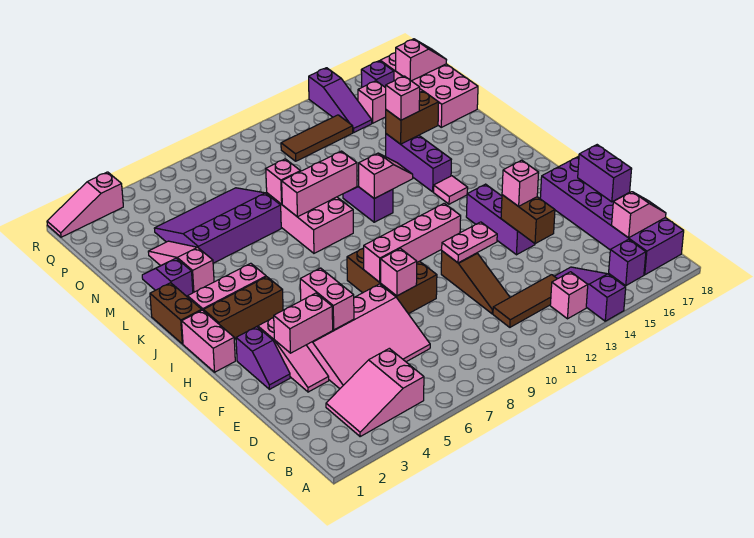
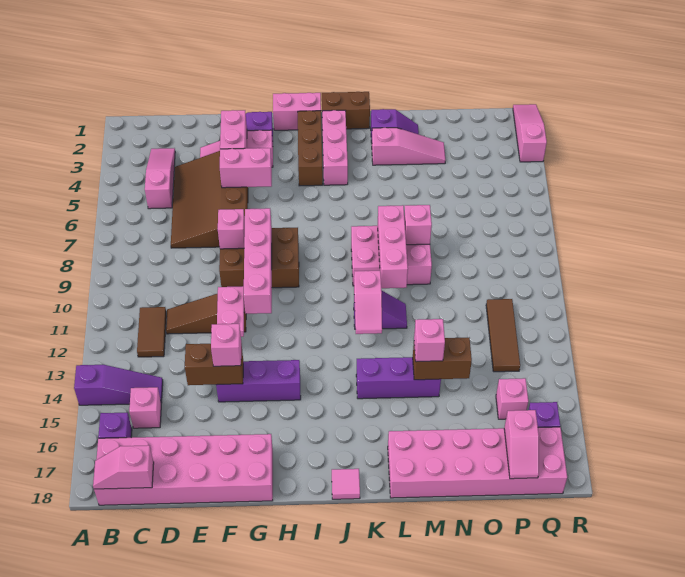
pink slope B3:C5 level 1 top 5 -> pink slope C3:C5 level 1 top 5
pink brick B13 level 1 -> pink brick C15 level 1
purple brick B17:G18 level 1 -> pink brick B17:G18 level 1
brown tile C11:C13 level 1 -> brown tile C11:C12 level 1
pink slope C17:C18 level 2 top 17 -> pink slope B18:C18 level 2 top C
pink slope D4:F7 level 1 top F -> brown slope D4:F7 level 1 top F
purple brick E18:F18 level 2 -> none
pink tile J14 level 1 -> pink tile J18 level 1
purple slope M4:O7 level 1 top M -> none
brown brick M14:M15 level 2 -> brown brick M14:N14 level 2
pink brick N17:Q18 level 1 -> pink brick L17:Q18 level 1
purple slope P14:R14 level 1 top R -> none

